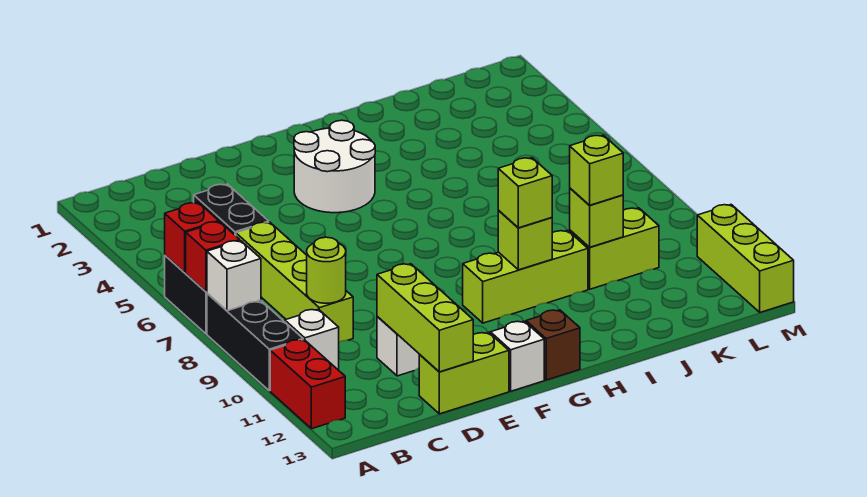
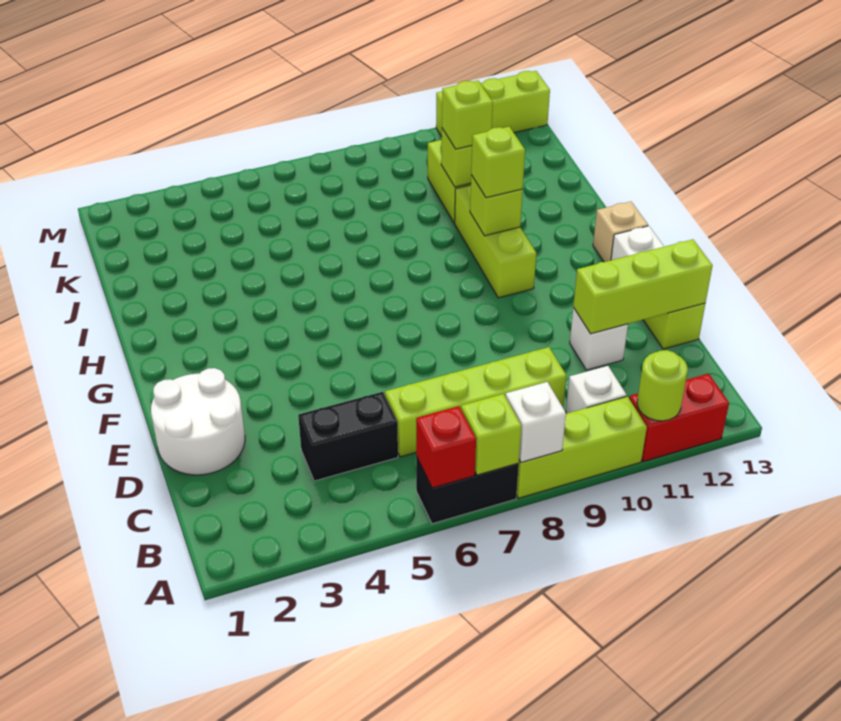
red brick A7 level 2 -> lime brick A7 level 2
black brick A8:A10 level 1 -> lime brick A8:A10 level 1
lime round brick C9 level 2 -> lime round brick A11 level 2
white round brick F3:G4 level 1 -> white round brick D1:E2 level 1
brown brick G13 level 1 -> tan brick G13 level 1

